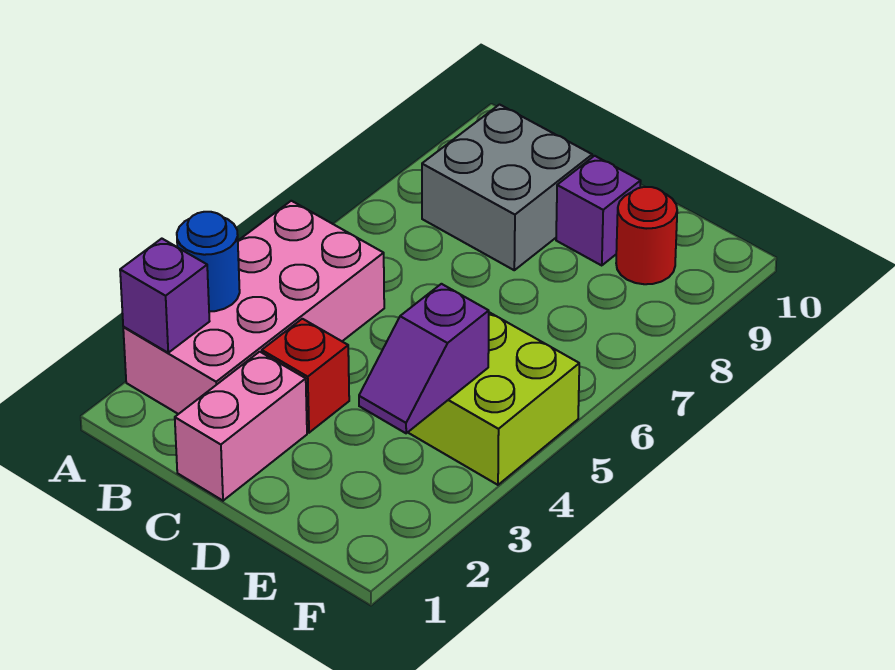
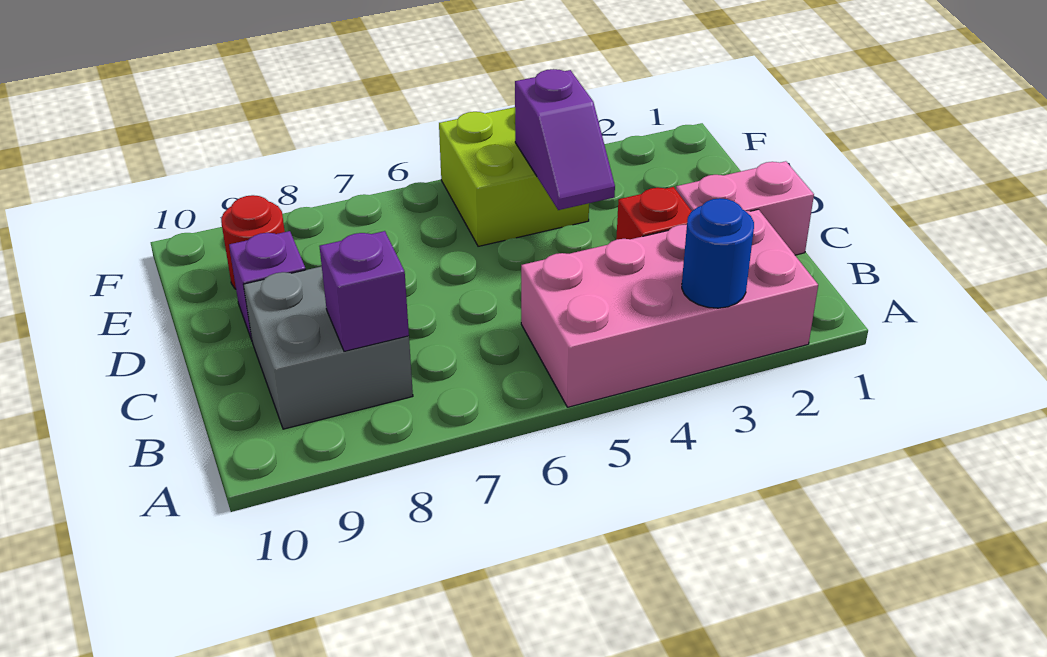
purple brick A2 level 2 -> purple brick B8 level 2
purple slope E3:E4 level 2 top 4 -> purple slope D4:E4 level 2 top E

